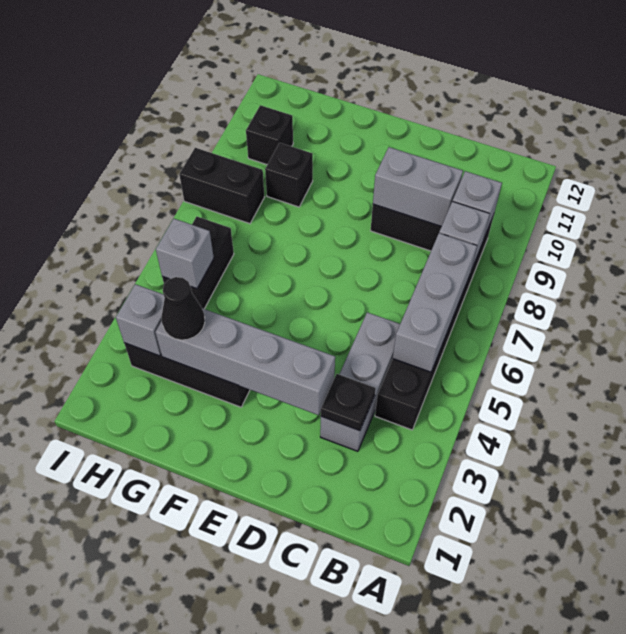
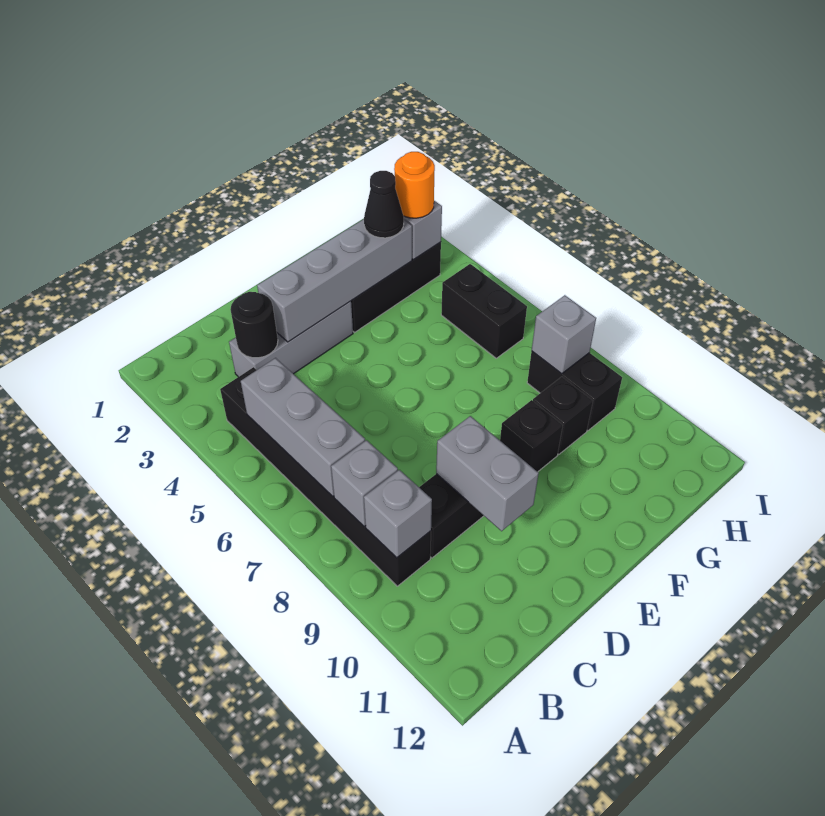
grey brick C3:C5 level 1 -> grey brick C3:E3 level 1
black plate C3 level 2 -> black round brick C3 level 2
grey brick C9:D9 level 2 -> grey brick D9:D10 level 2
none -> orange round brick H3 level 3
grey brick H5 level 2 -> grey brick H8 level 2
black brick H8:I8 level 1 -> black brick H8:H9 level 1
black brick H10 level 1 -> black brick F9 level 1

